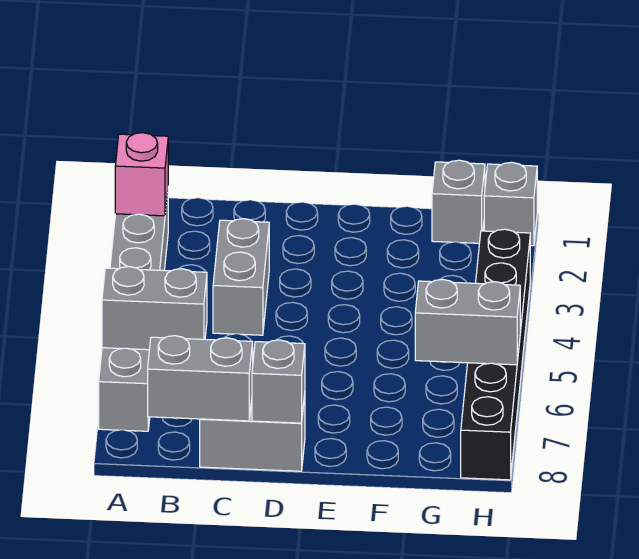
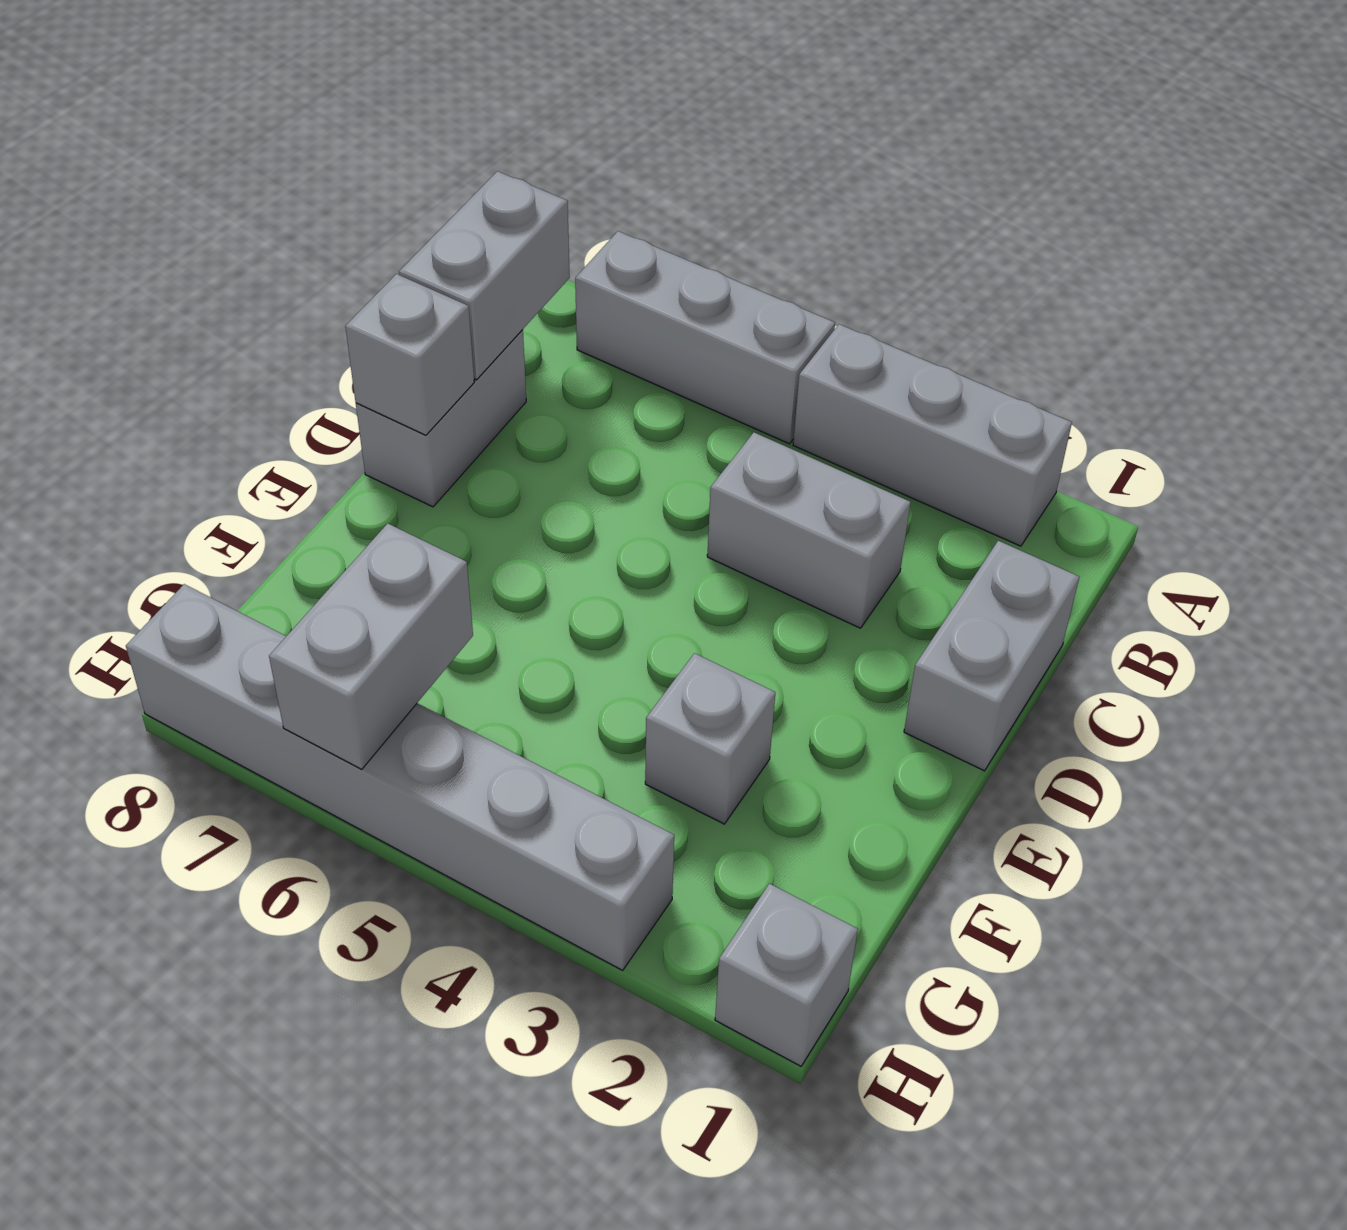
pink brick A2 level 2 -> none
grey brick A6:B6 level 2 -> grey brick C1:D1 level 1
grey brick G1 level 1 -> grey brick F3 level 1
black brick H3:H8 level 1 -> grey brick H3:H8 level 1

